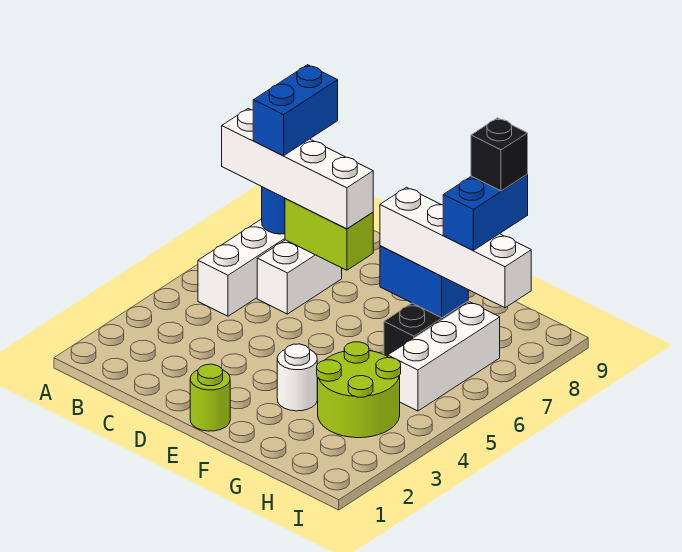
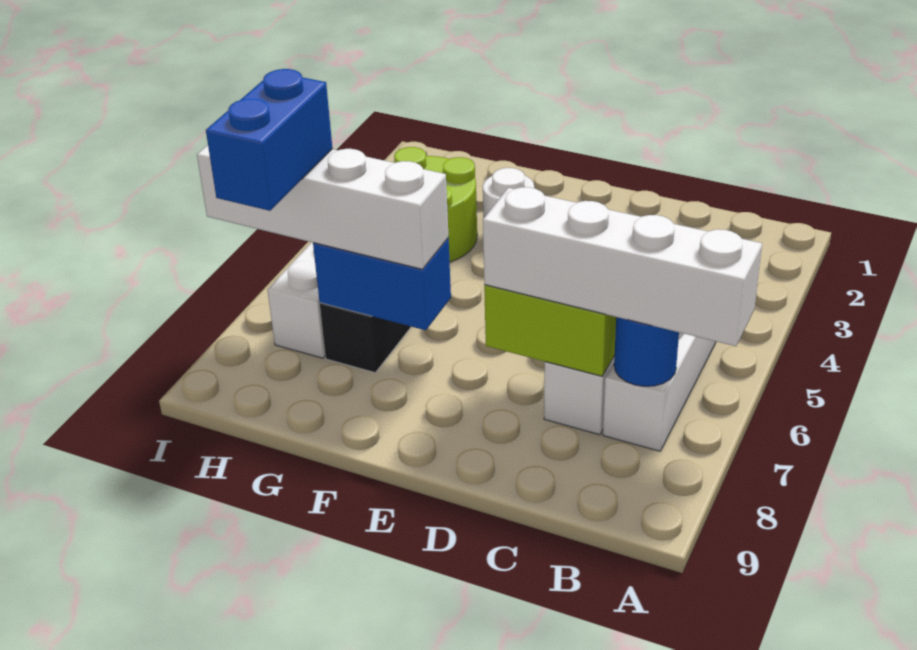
blue brick B7:B8 level 4 -> none
lime round brick E1 level 1 -> none
black brick H8 level 5 -> none

